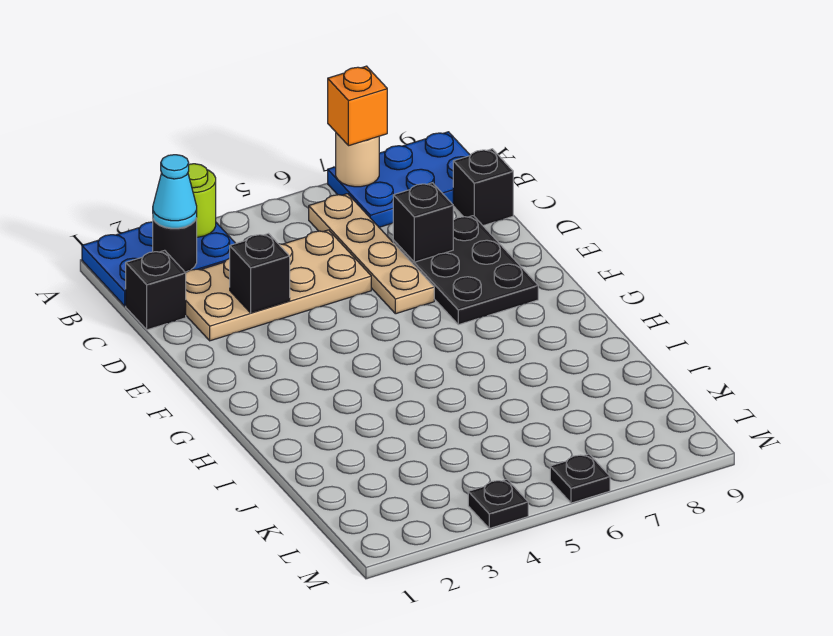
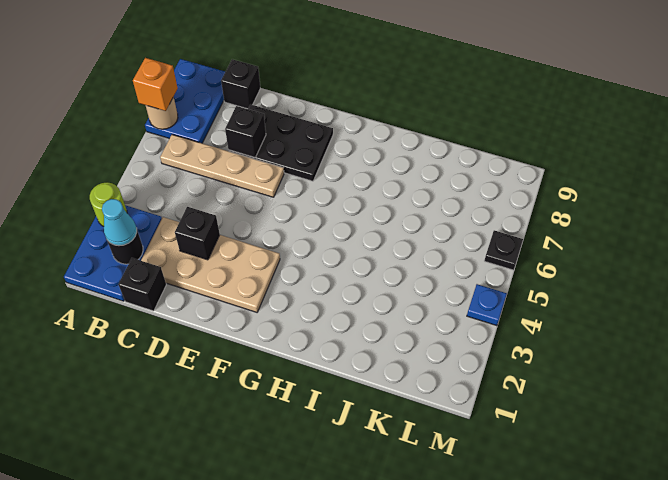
tan plate C2:D5 level 1 -> tan plate C2:F3 level 1
black plate M4 level 1 -> blue plate M4 level 1

